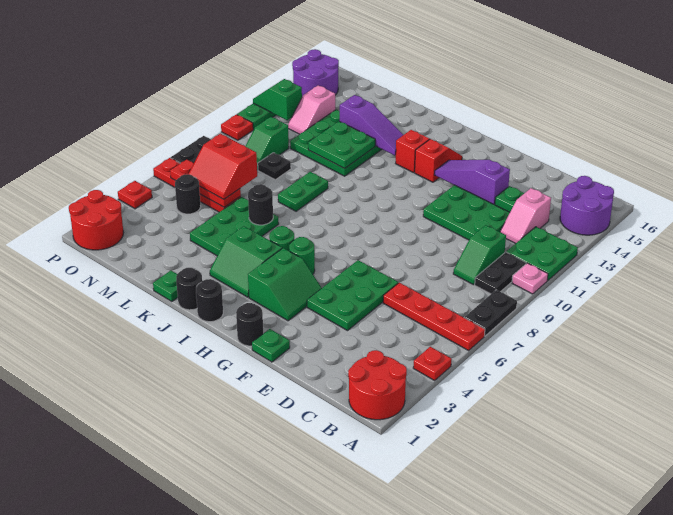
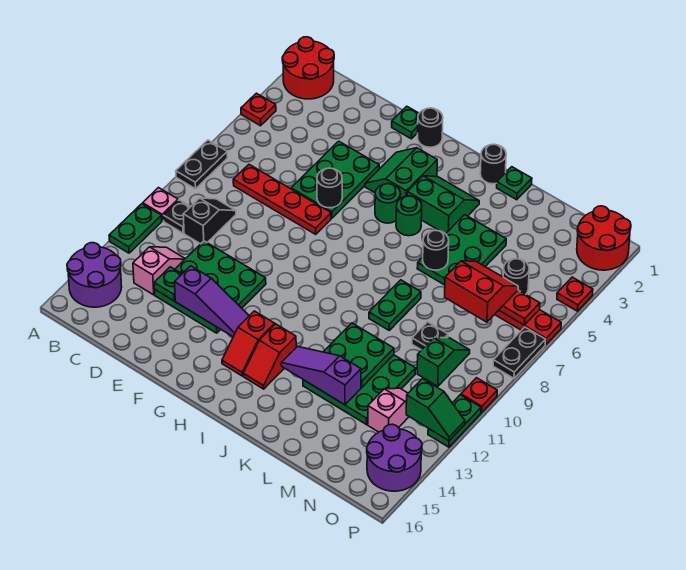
red plate A6:D6 level 1 -> red plate C7:F7 level 1
green plate A11:B12 level 1 -> green plate A11:A12 level 1
black plate B9:B10 level 1 -> black plate B10 level 1
green slope C9:C10 level 1 top 10 -> black slope C9:C10 level 1 top 10
black round brick I1 level 1 -> black round brick F6 level 2

